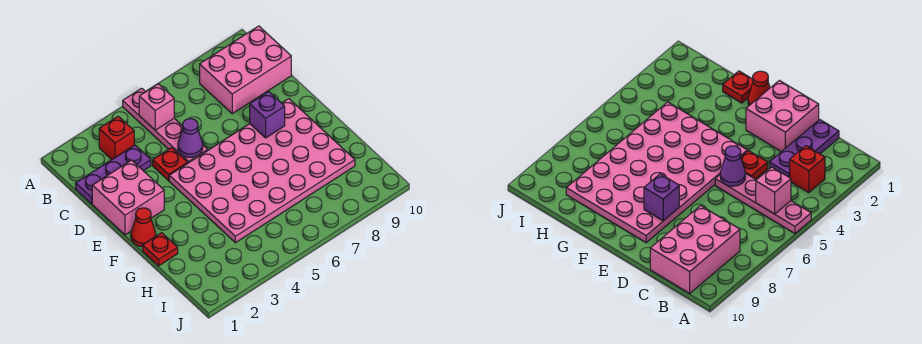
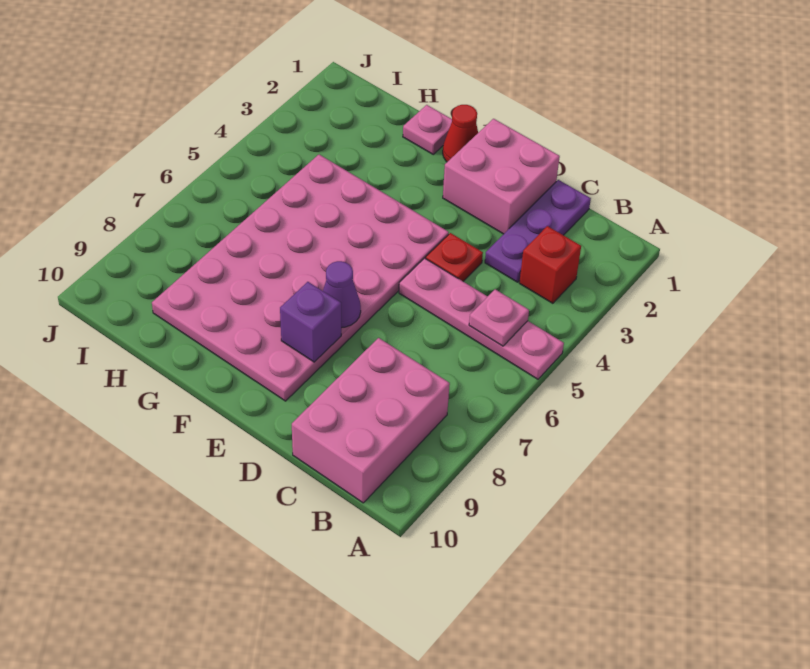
pink brick B5 level 2 -> pink plate B5 level 2
purple cone D5 level 2 -> purple cone E7 level 2
red plate G1 level 1 -> pink plate G1 level 1

